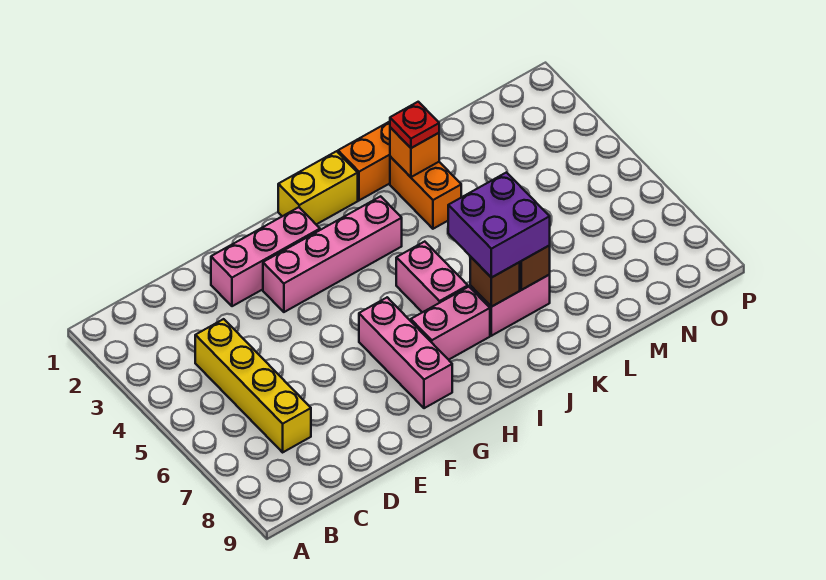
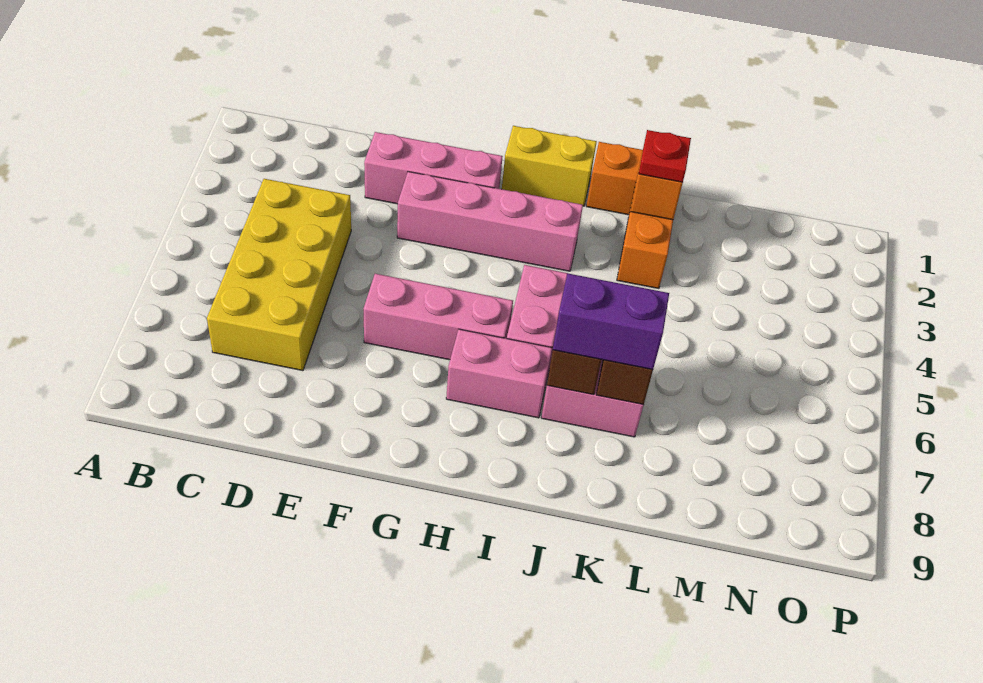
yellow brick C4:C7 level 1 -> yellow brick C4:D7 level 1
pink brick G6:G8 level 1 -> pink brick F6:H6 level 1
purple brick J6:K7 level 3 -> purple brick J7:K7 level 3

